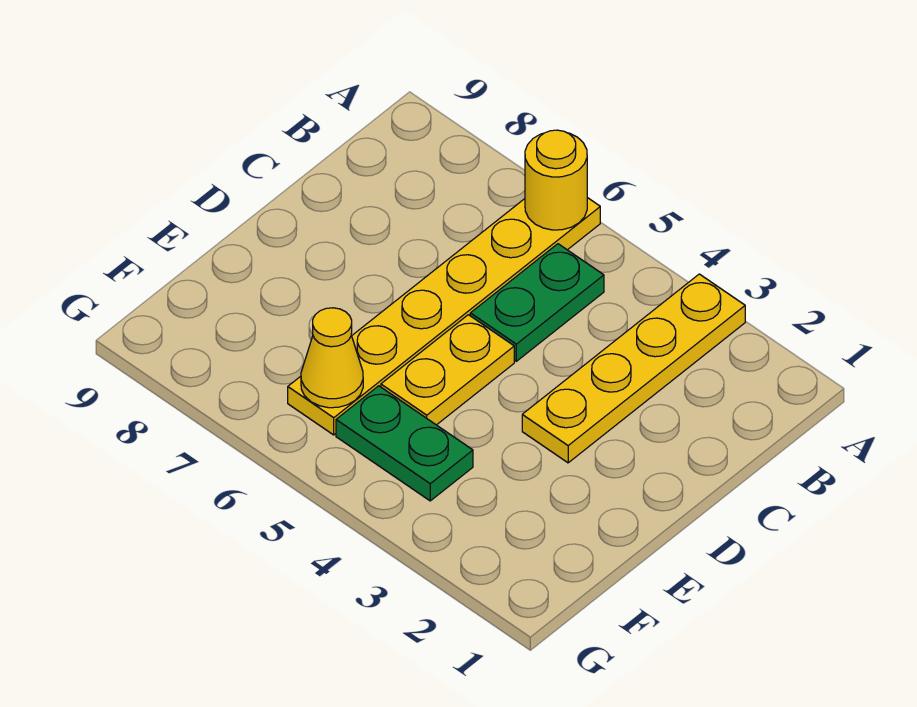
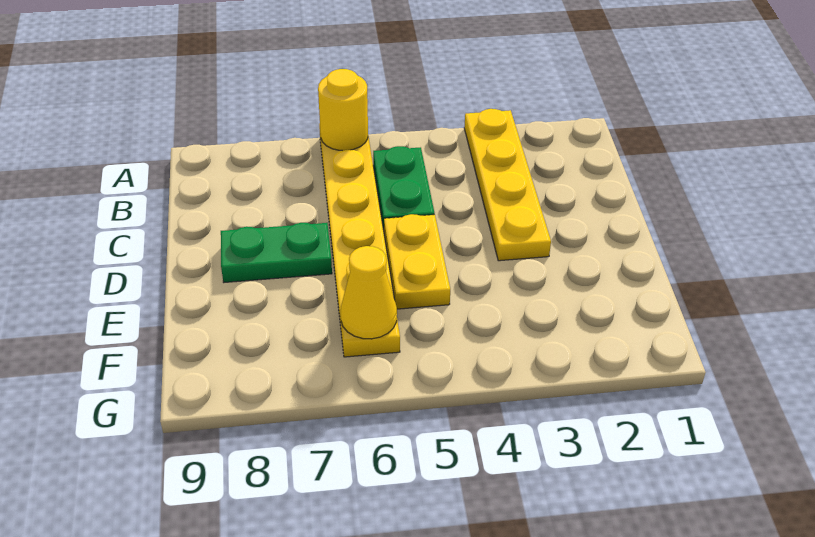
green plate F4:F5 level 1 -> green plate D7:D8 level 1

